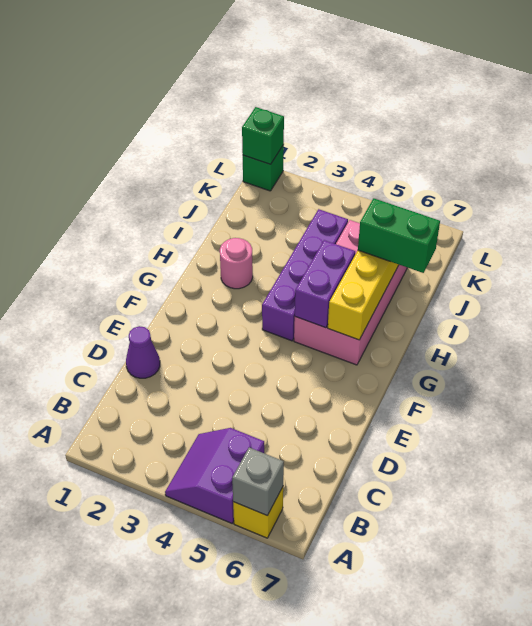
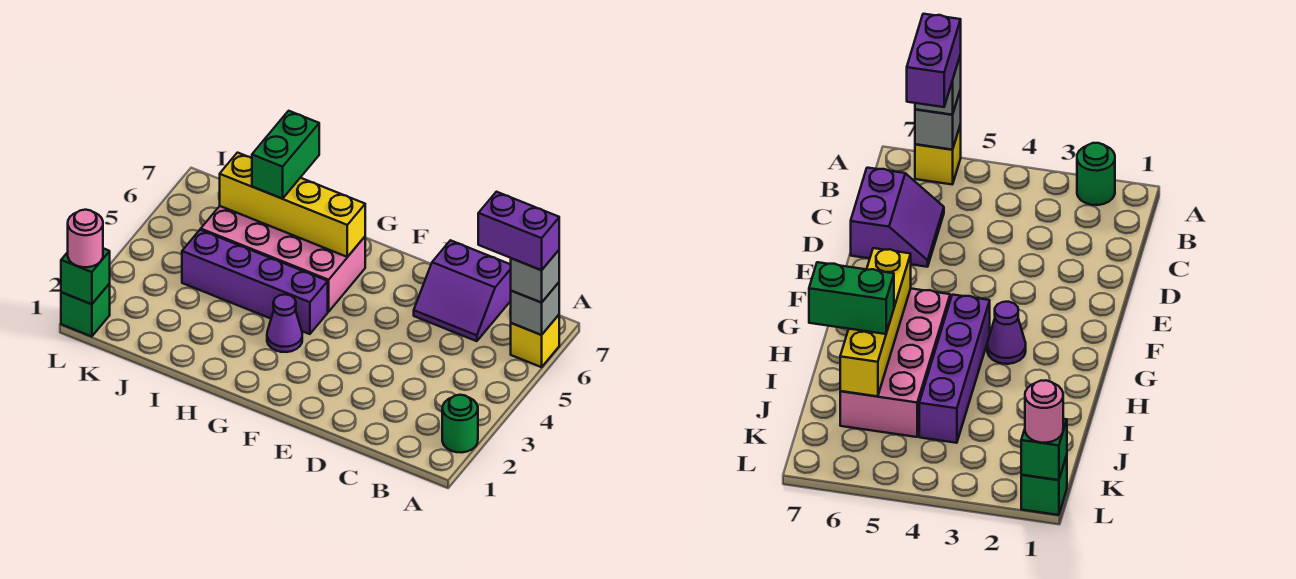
none -> green round brick A2 level 1
purple slope A4:B5 level 1 top 5 -> purple slope C6:D7 level 1 top 7
none -> grey brick A6 level 3
purple cone D1 level 1 -> purple cone G3 level 1
purple brick G5:H5 level 2 -> purple brick A6:B6 level 4
pink round brick H2 level 1 -> pink round brick L1 level 3

